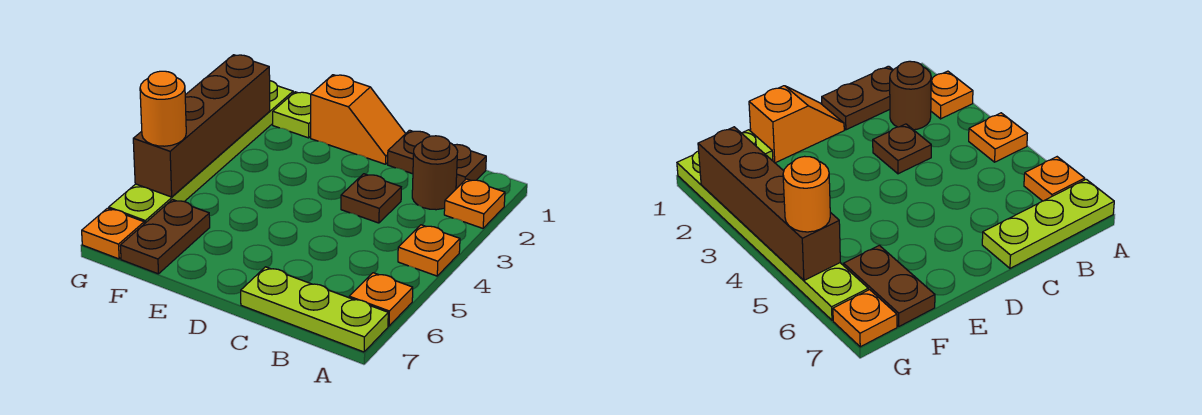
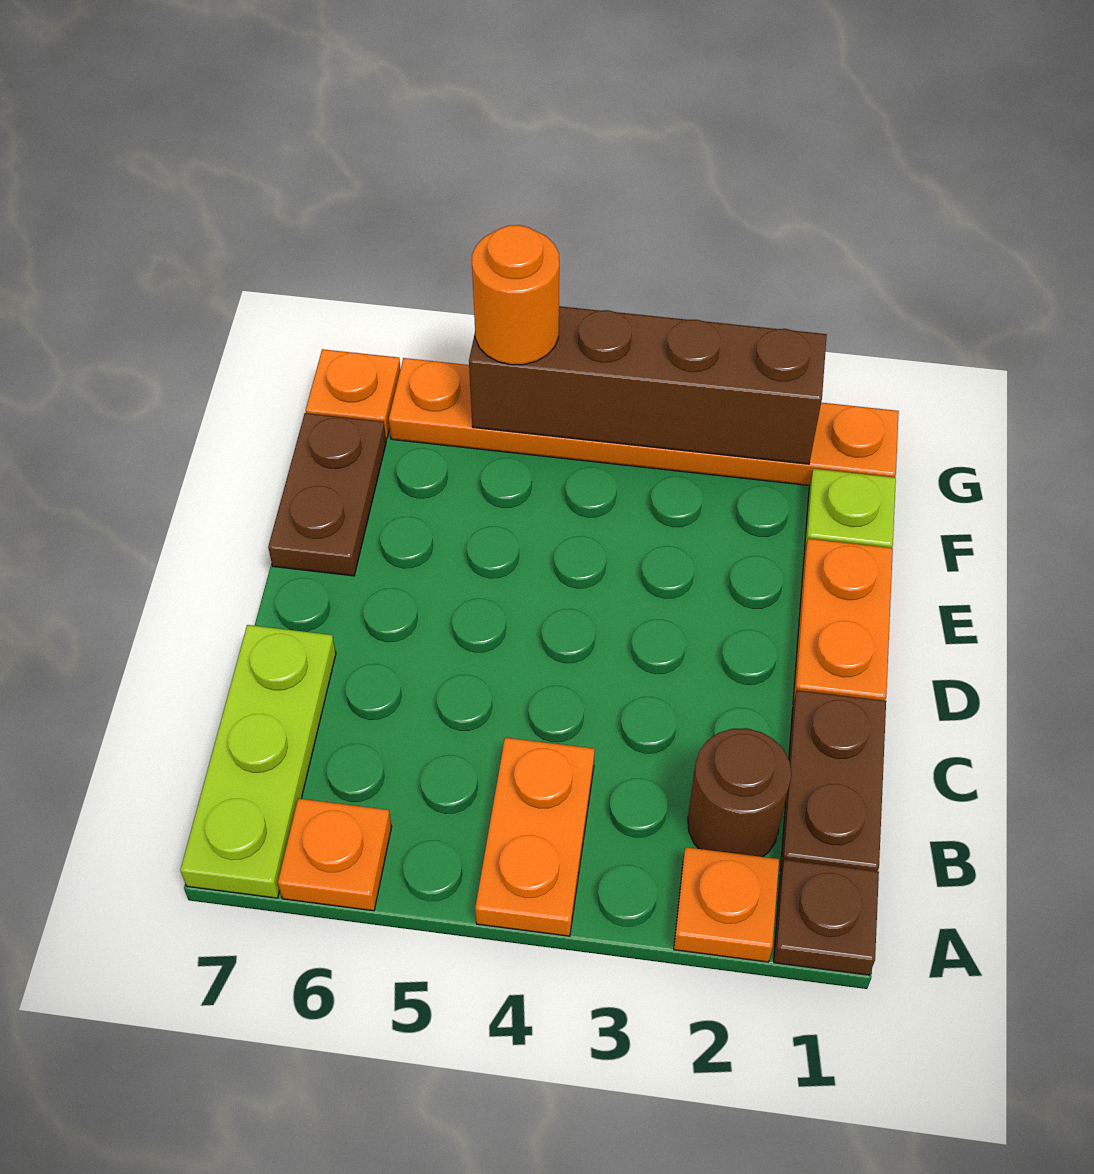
orange plate A4 level 1 -> orange plate A4:B4 level 1
brown plate C3 level 1 -> brown plate A1 level 1
orange slope D1:E1 level 1 top E -> orange plate D1:E1 level 1
brown plate F6:F7 level 1 -> brown plate E7:F7 level 1
lime plate G1:G6 level 1 -> orange plate G1:G6 level 1

